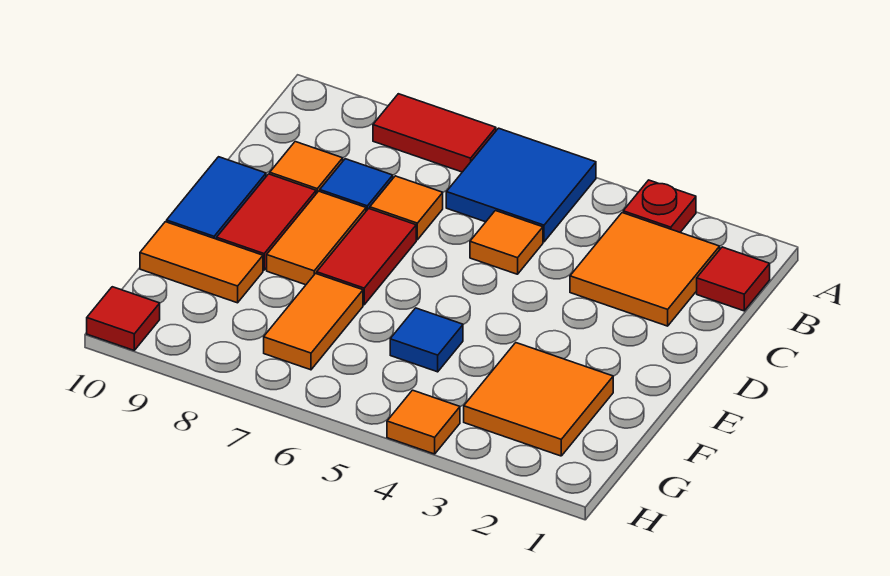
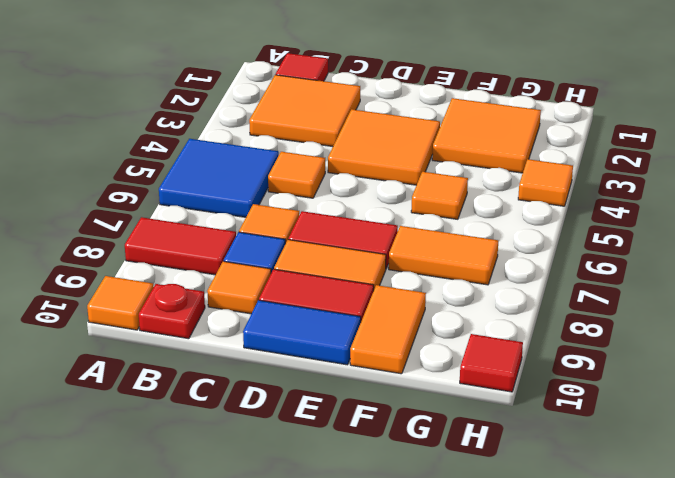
red plate A3 level 1 -> red plate B10 level 1
red tile A7:A8 level 1 -> red tile A8:B8 level 1
none -> orange tile A10 level 1
none -> orange tile D3:E4 level 1
blue tile F5 level 1 -> orange tile F5 level 1

